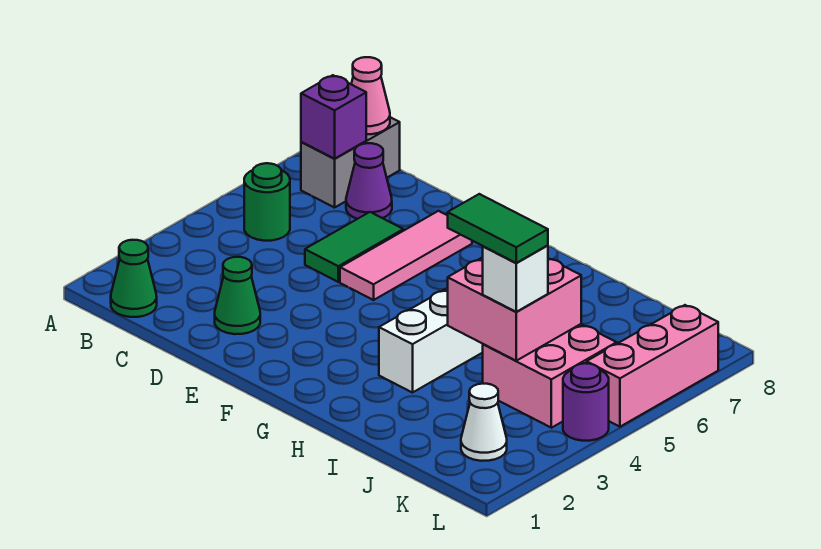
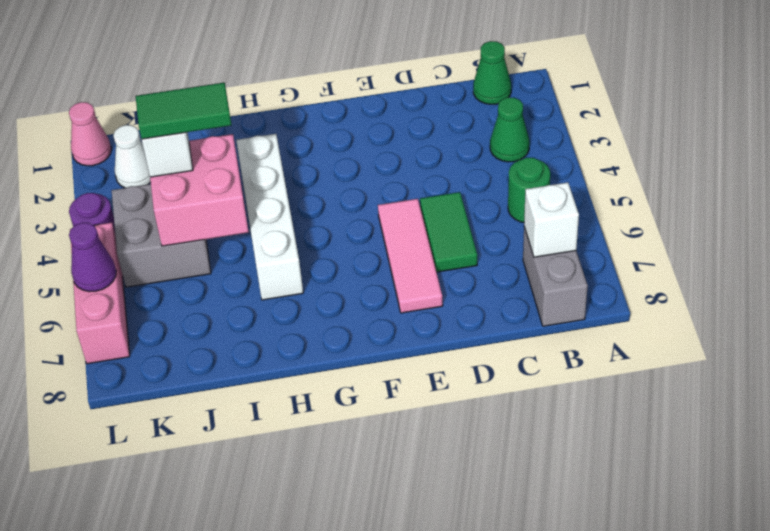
purple brick B7 level 2 -> white brick B7 level 2
pink cone B8 level 2 -> pink cone L1 level 1
purple cone C7 level 1 -> purple cone L6 level 2
green cone D2 level 1 -> green cone B3 level 1
pink brick J4:K5 level 1 -> grey brick J4:K5 level 1

